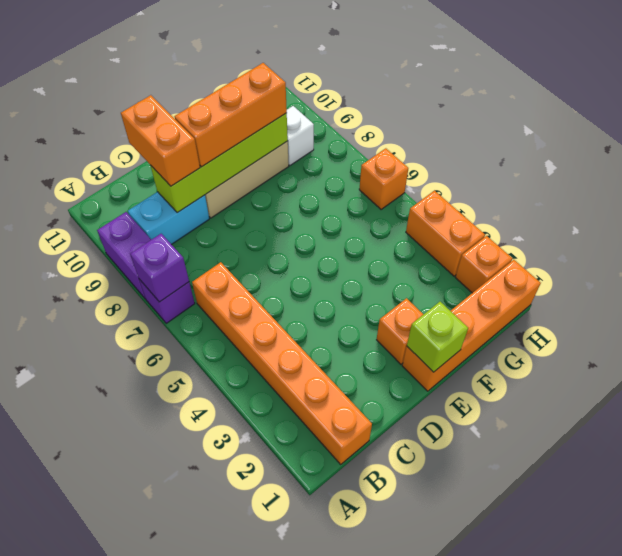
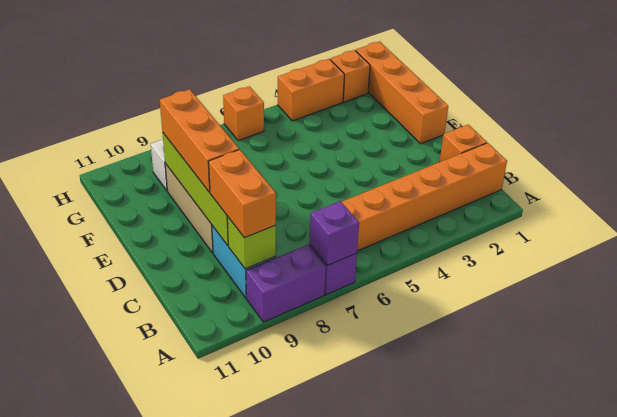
orange brick C9:C10 level 3 -> orange brick B9:C9 level 3
lime brick E1 level 2 -> lime brick B9 level 2
orange brick E2 level 1 -> orange brick C1 level 1

